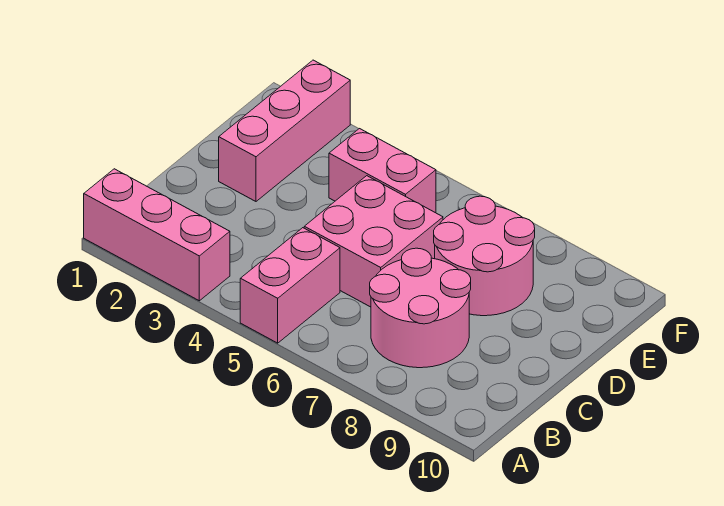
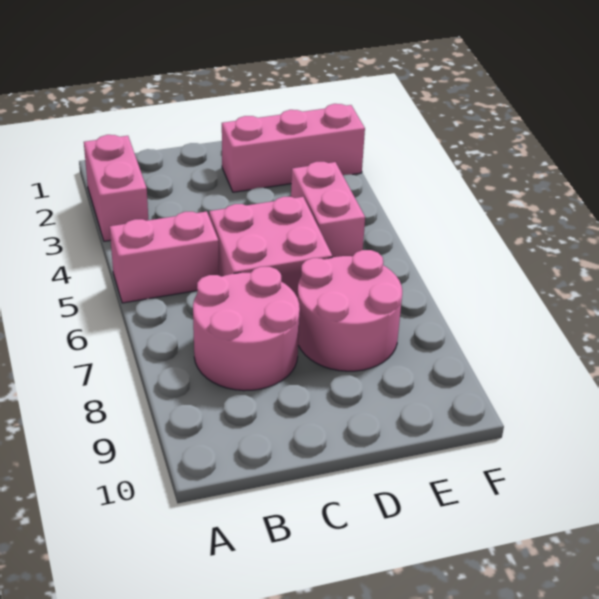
pink brick A1:A3 level 1 -> pink brick A2:A3 level 1

